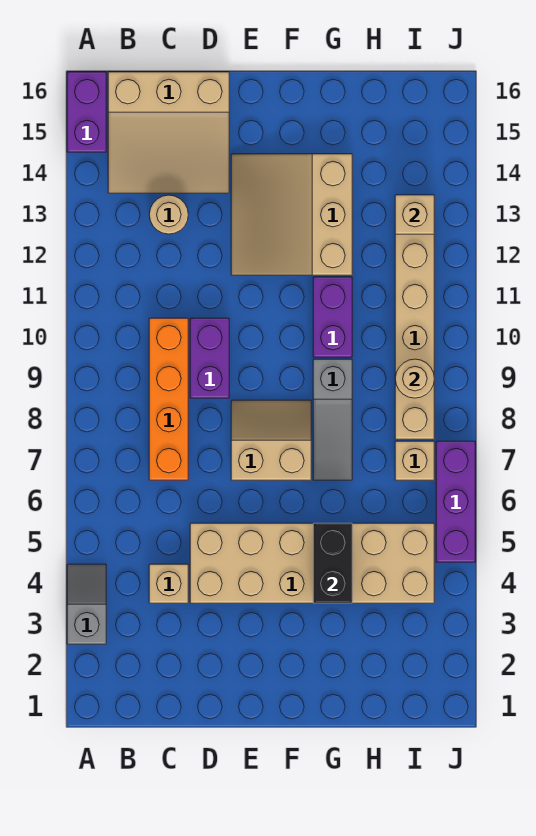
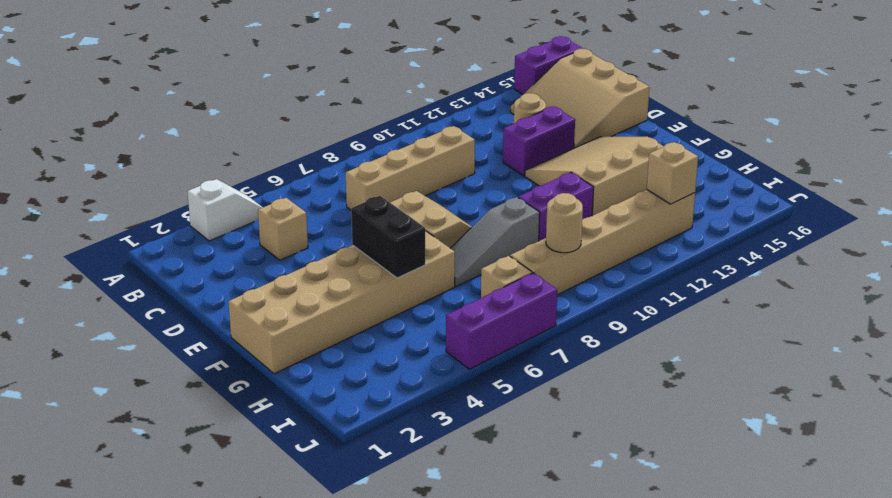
grey slope A3:A4 level 1 top 3 -> white slope A3:A4 level 1 top 3
orange brick C7:C10 level 1 -> tan brick C7:C10 level 1
tan brick D4:I5 level 1 -> tan brick F1:G6 level 1
purple brick D9:D10 level 1 -> purple brick D12:D13 level 1
black brick G4:G5 level 2 -> black brick F5:G5 level 2

